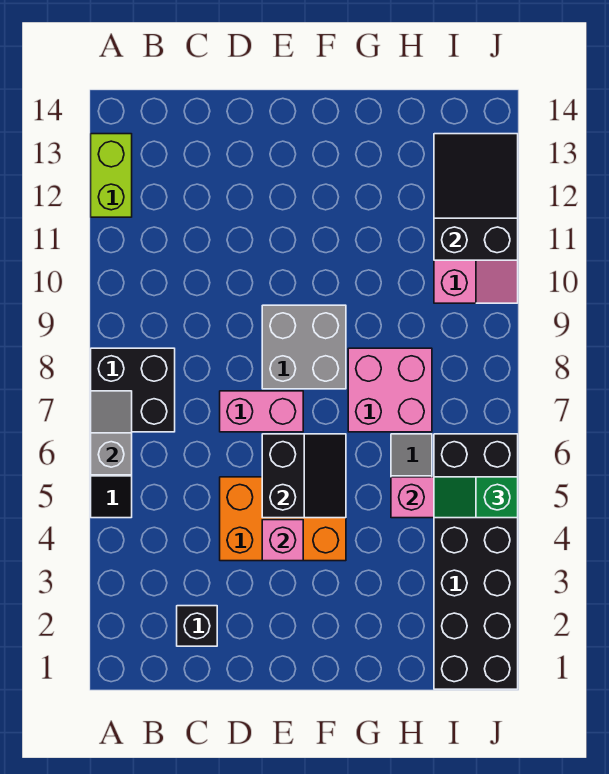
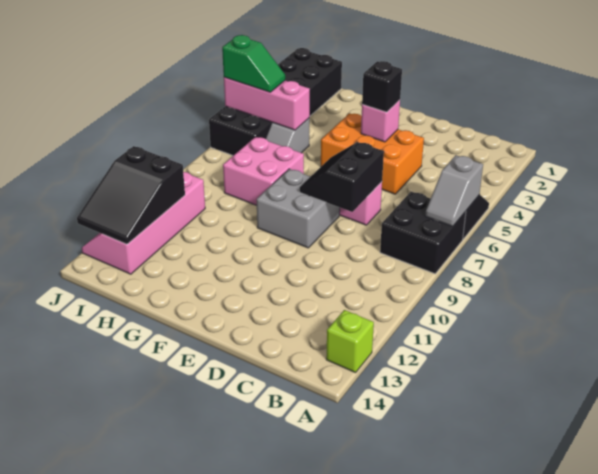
lime brick A12:A13 level 1 -> lime brick A13 level 1
black brick C2 level 1 -> black brick E4 level 3
black slope E5:F6 level 2 top E -> black slope D7:E8 level 2 top D

